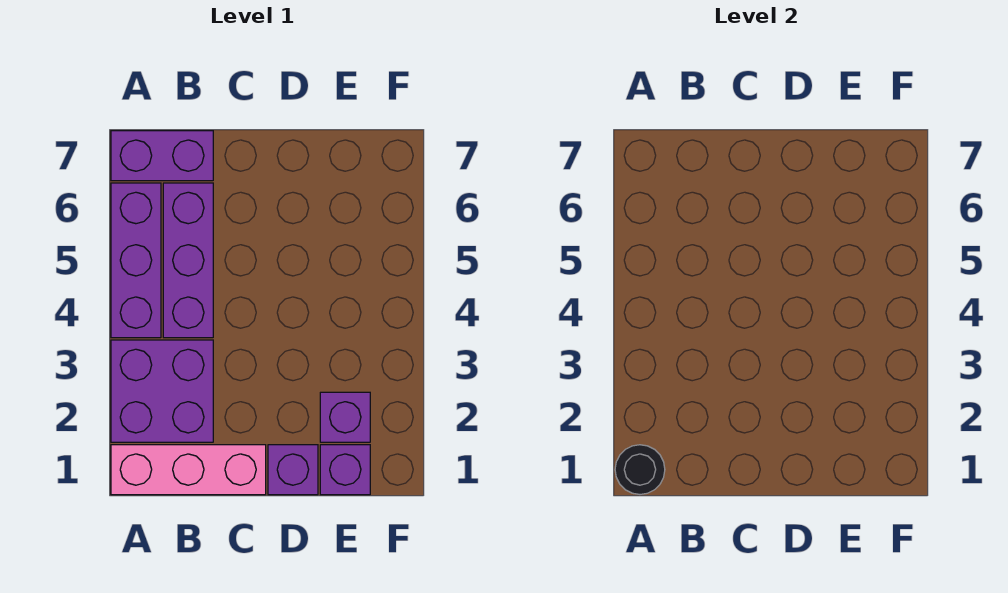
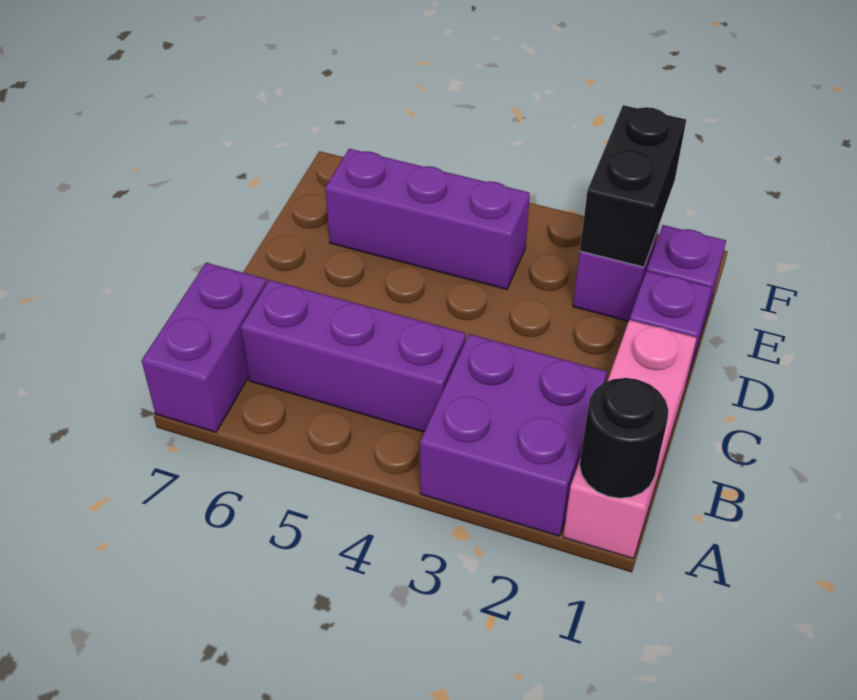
purple brick A4:A6 level 1 -> purple brick E4:E6 level 1
none -> black brick E2:F2 level 2

